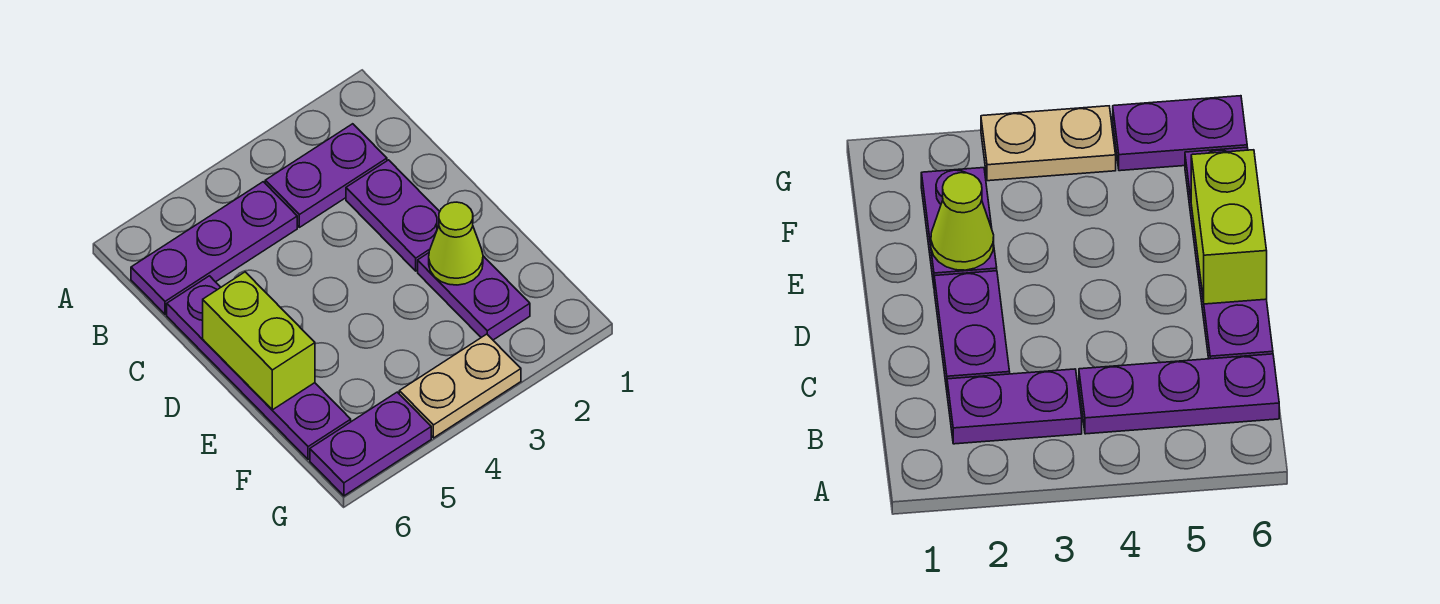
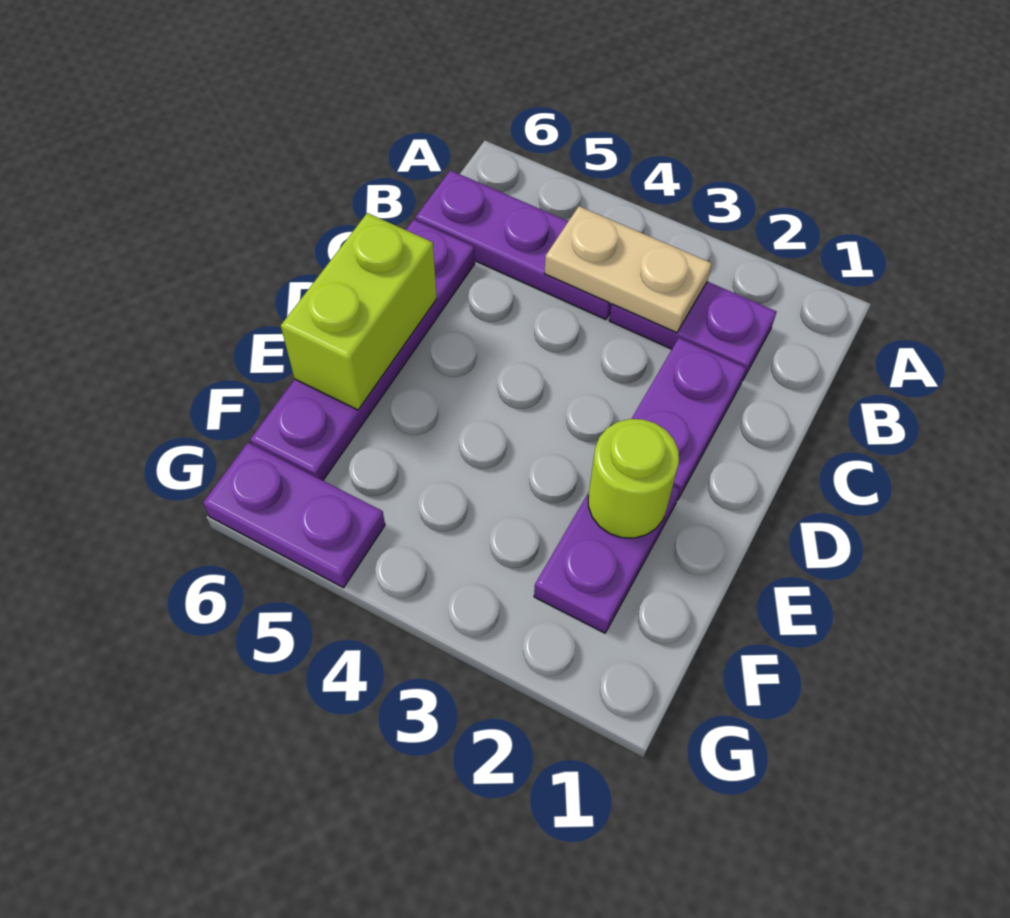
lime cone E2 level 2 -> lime round brick E2 level 2
tan plate G3:G4 level 1 -> tan plate B3:B4 level 2

